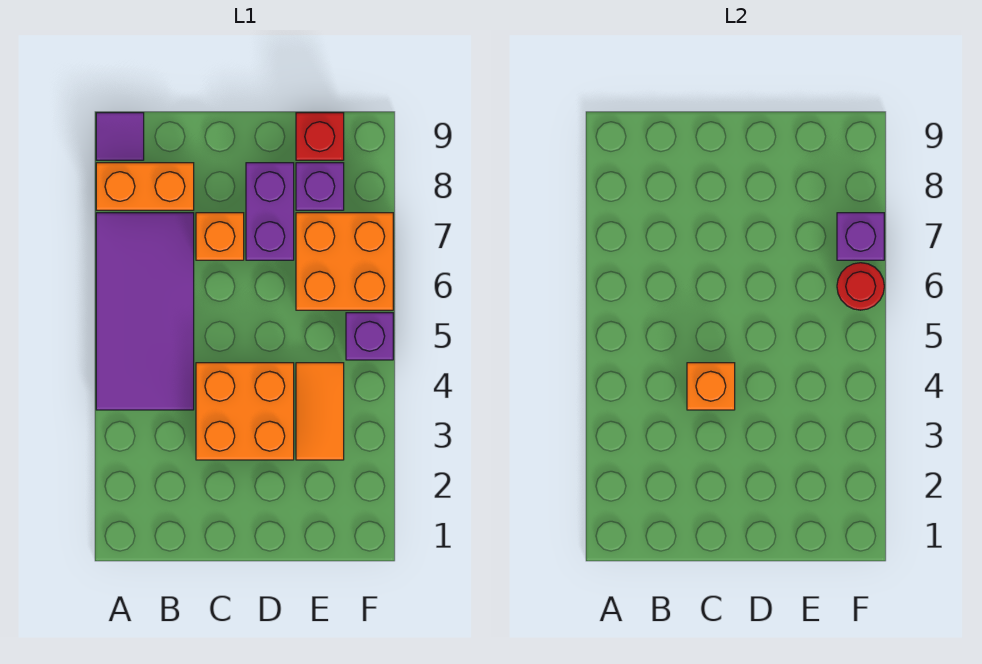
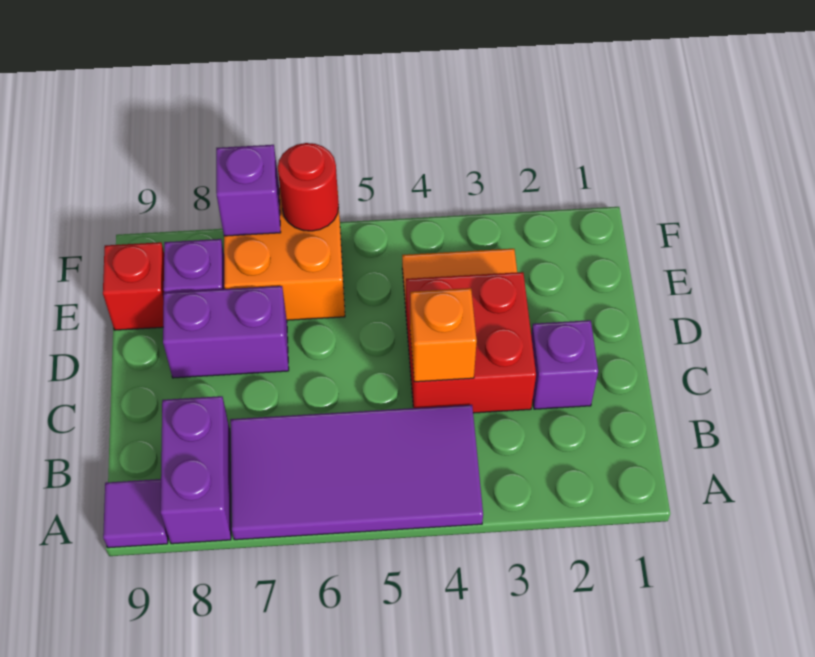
orange brick A8:B8 level 1 -> purple brick A8:B8 level 1
orange brick C3:D4 level 1 -> red brick C3:D4 level 1
orange brick C7 level 1 -> none
purple brick F5 level 1 -> purple brick C2 level 1

